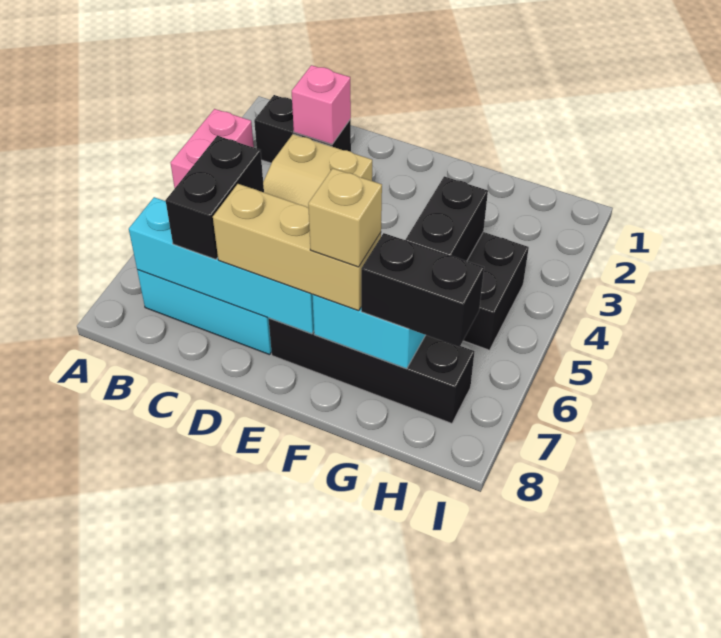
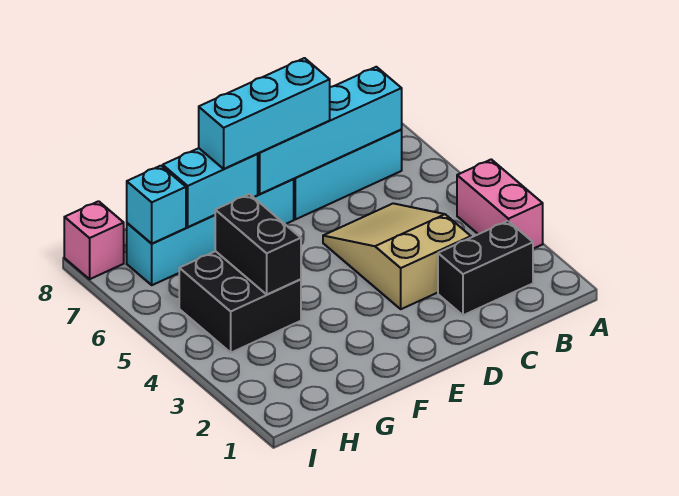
pink brick C2 level 2 -> pink brick I8 level 1
black brick C6:C7 level 3 -> none
tan brick D7:F7 level 3 -> cyan brick D7:F7 level 3
black brick E7:H7 level 1 -> cyan brick E7:H7 level 1
tan brick F7 level 4 -> none
black brick G7:H7 level 3 -> none
none -> cyan brick H7 level 2

